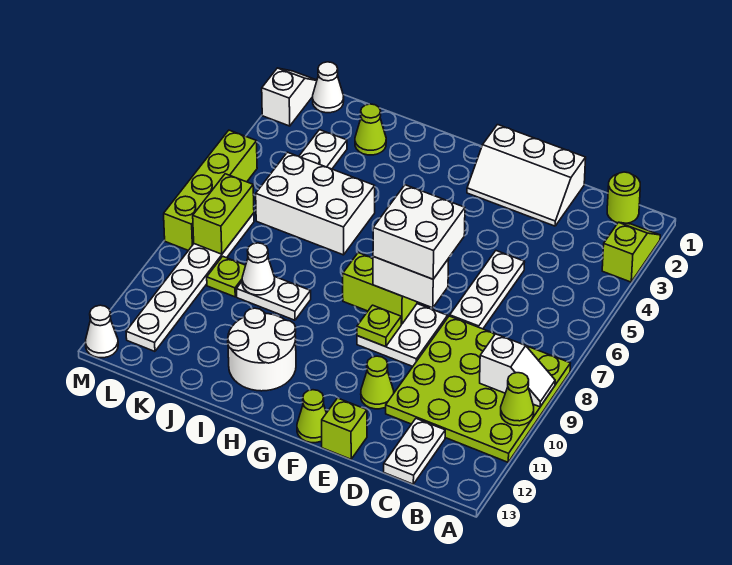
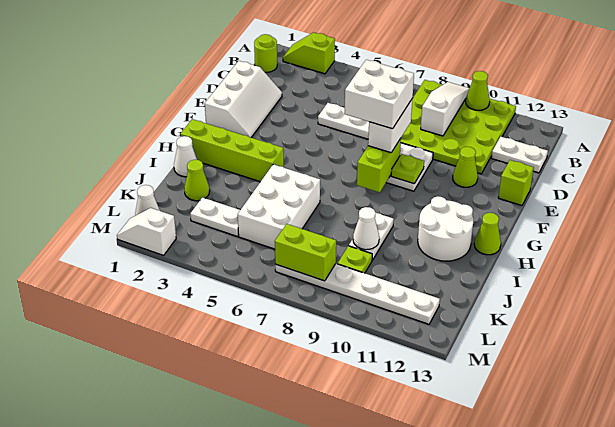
white slope A9:B9 level 2 top B -> white slope A9:C9 level 2 top C
lime cone F13 level 1 -> lime cone H13 level 1
lime brick M5:M8 level 1 -> lime brick H1:H4 level 1
white cone M13 level 1 -> white cone I1 level 1

